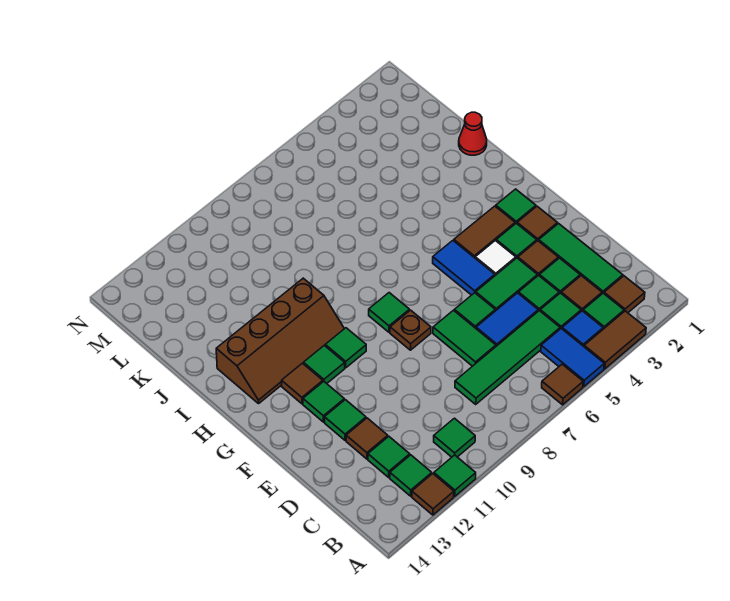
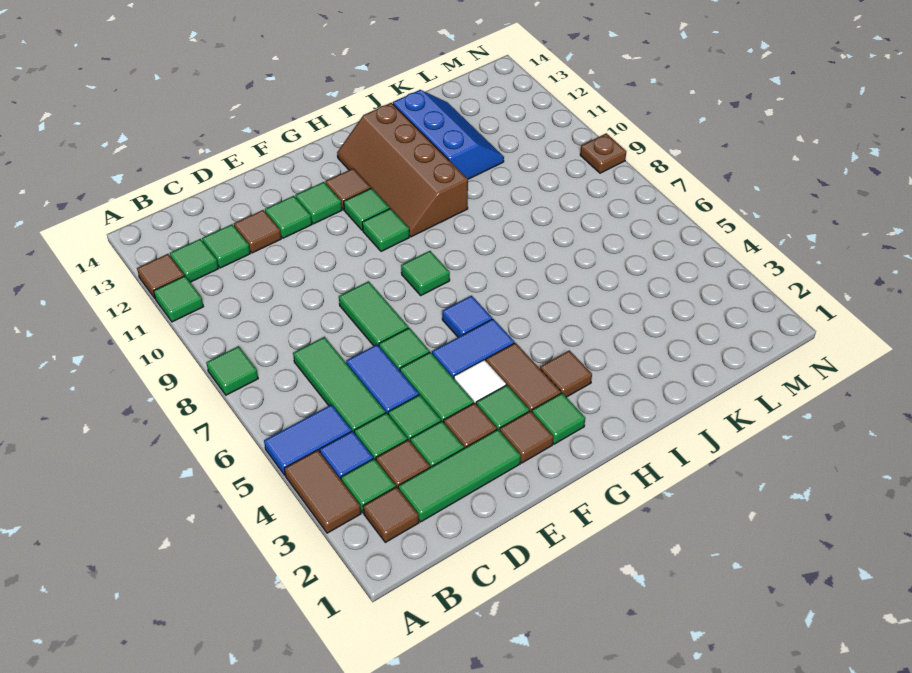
brown tile A6 level 1 -> brown tile H3 level 1
green tile B10 level 1 -> green tile A8 level 1
green tile C5:C8 level 1 -> green tile C5:C7 level 1
green tile D7:E7 level 1 -> green tile E7:E8 level 1
brown plate F8 level 1 -> brown plate N9 level 1
none -> blue tile G6 level 1
red cone J1 level 1 -> none
none -> blue slope J11:K13 level 1 top J

